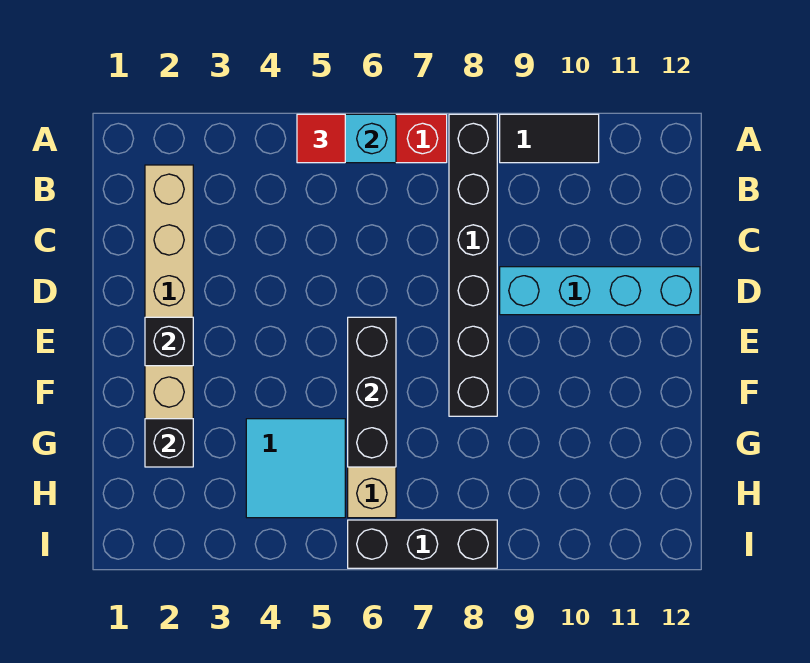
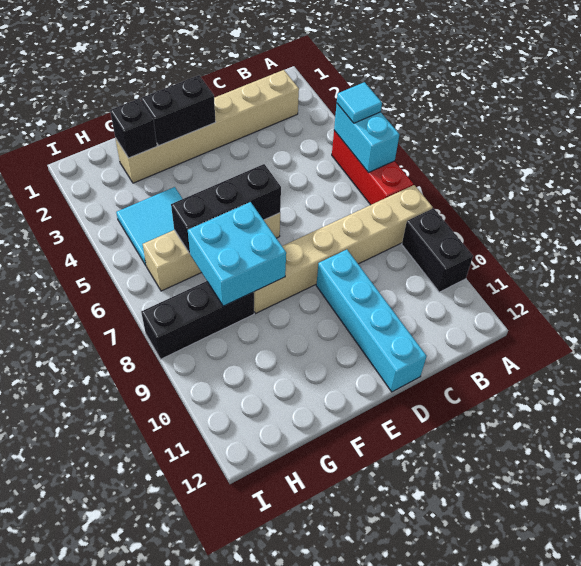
red tile A5 level 3 -> cyan tile A5 level 3
black brick A8:F8 level 1 -> tan brick A8:F8 level 1
black tile A9:A10 level 1 -> black brick A9:A10 level 1
black brick E2 level 2 -> black brick E2:F2 level 2
none -> cyan brick F7:G8 level 2
black brick I6:I8 level 1 -> black brick G8:I8 level 1

